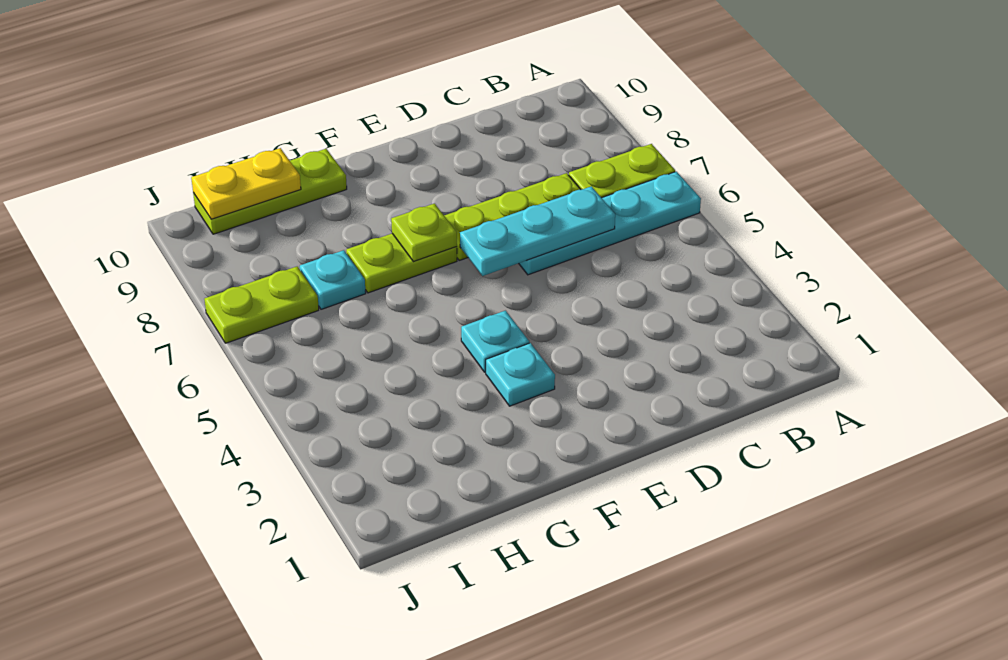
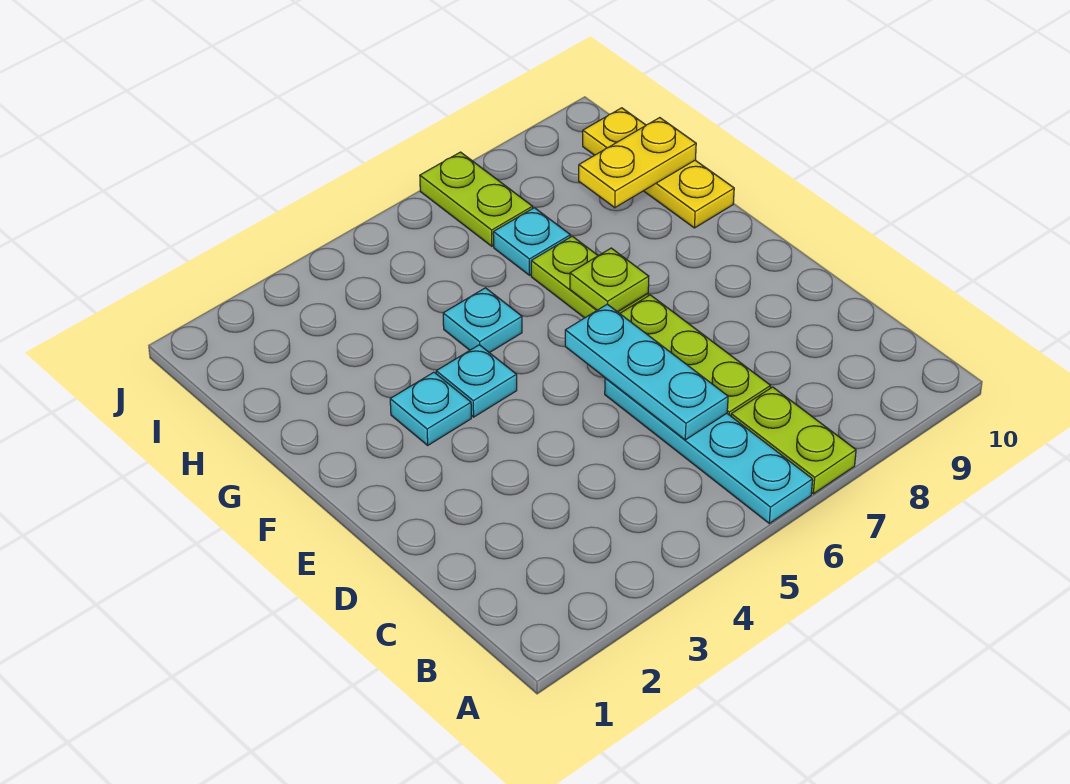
none -> cyan plate G5 level 1
lime plate G10:I10 level 1 -> yellow plate G10:I10 level 1
yellow plate H10:I10 level 2 -> yellow plate H9:H10 level 2

